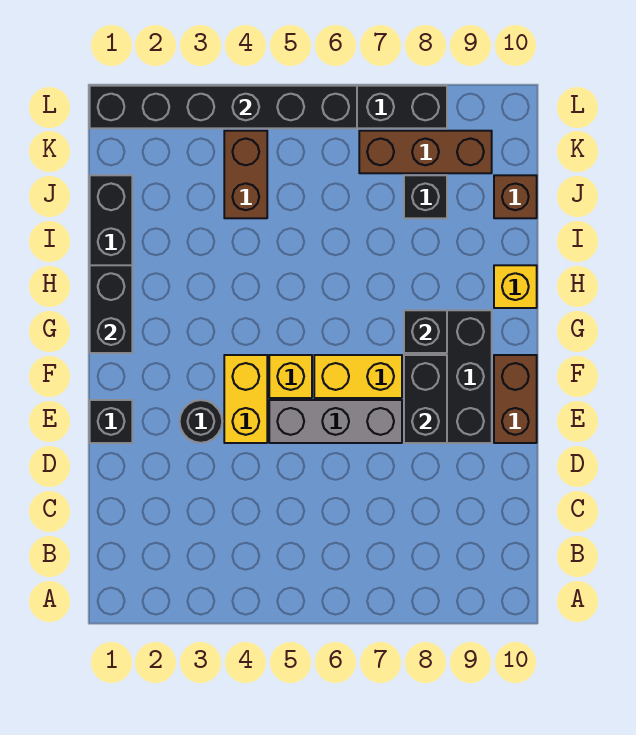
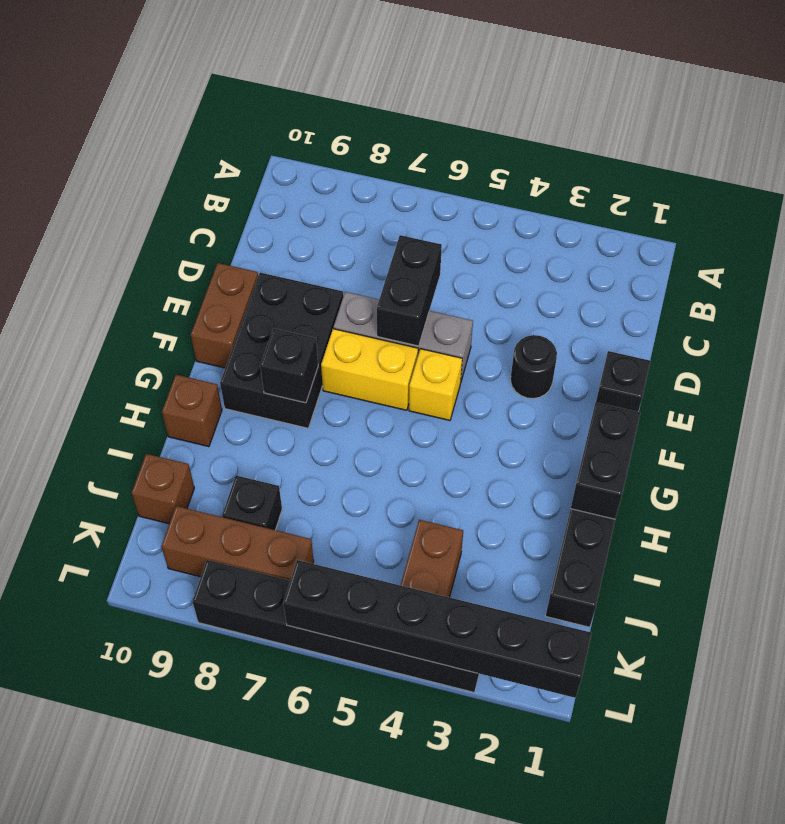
yellow brick E4:F4 level 1 -> none
black brick E8:F8 level 2 -> black brick D6:E6 level 2
yellow brick H10 level 1 -> brown brick H10 level 1

